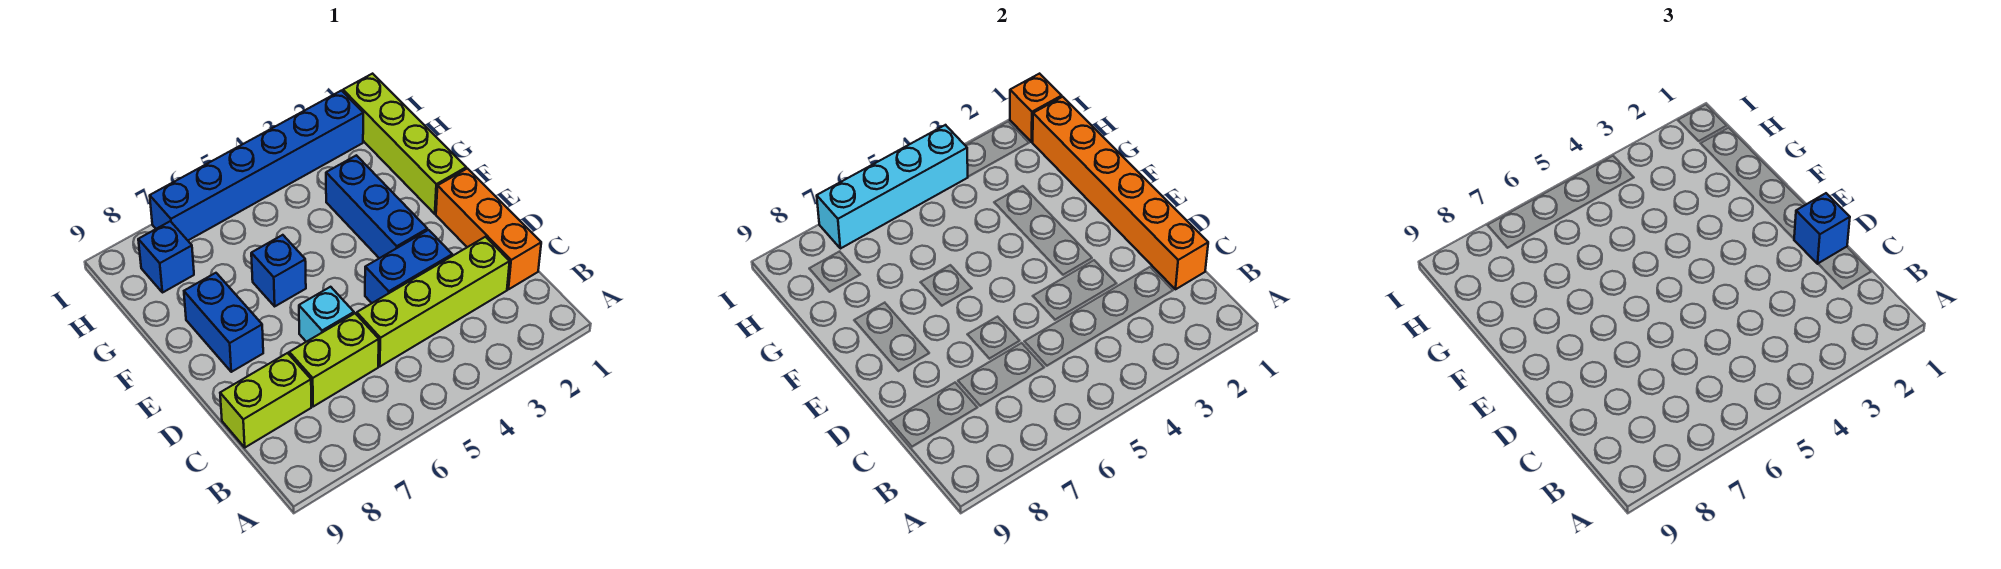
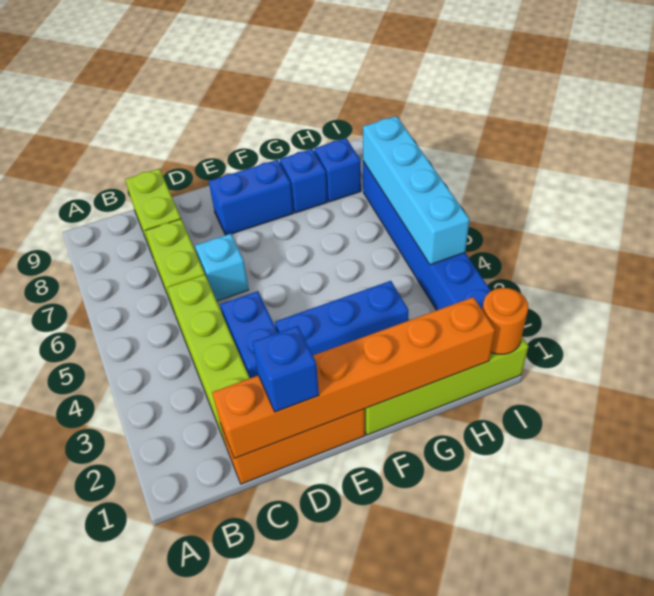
blue brick F6 level 1 -> blue brick G8 level 1
orange brick I1 level 2 -> orange round brick I1 level 2

